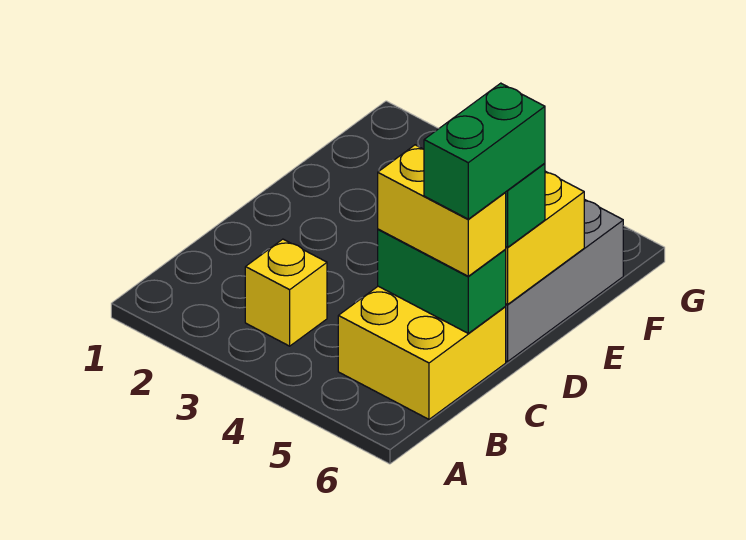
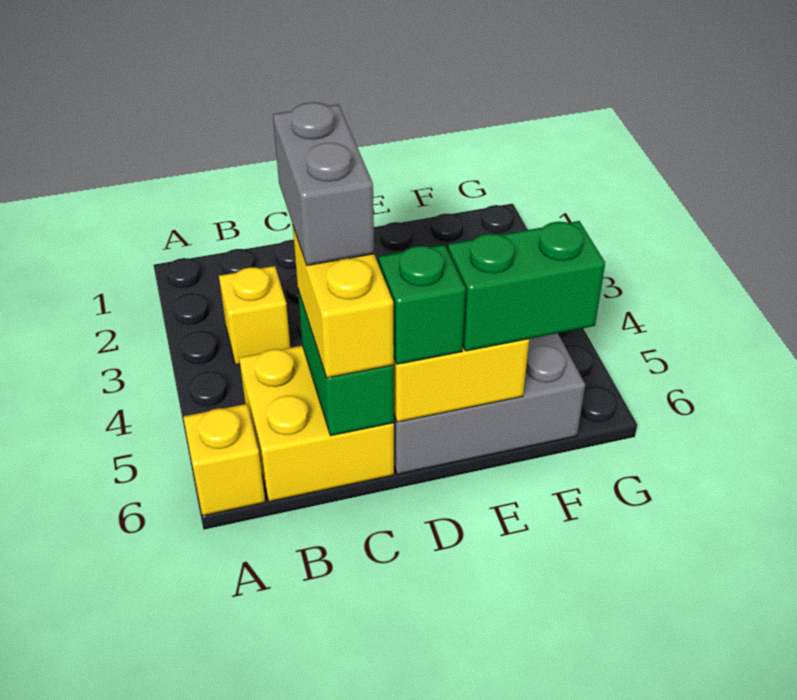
none -> yellow brick A6 level 1
none -> grey brick C4:C5 level 4
green brick C6:D6 level 4 -> green brick E6:F6 level 3

